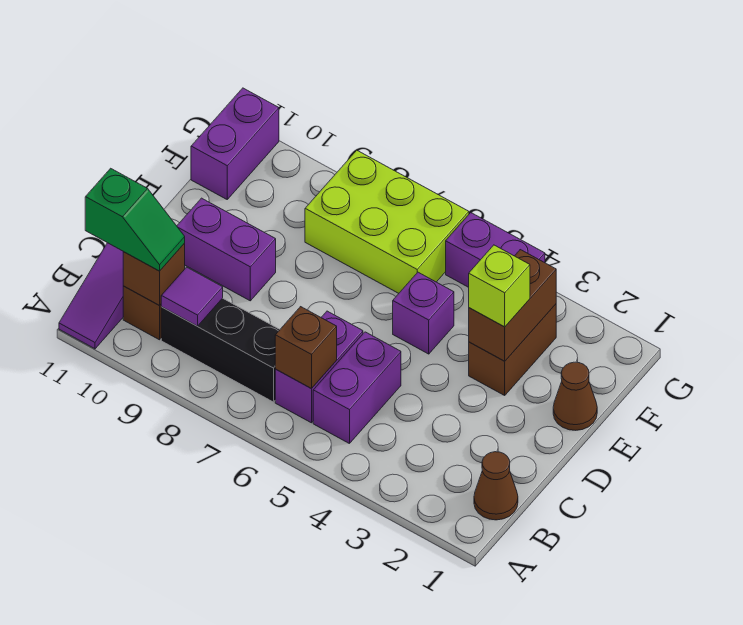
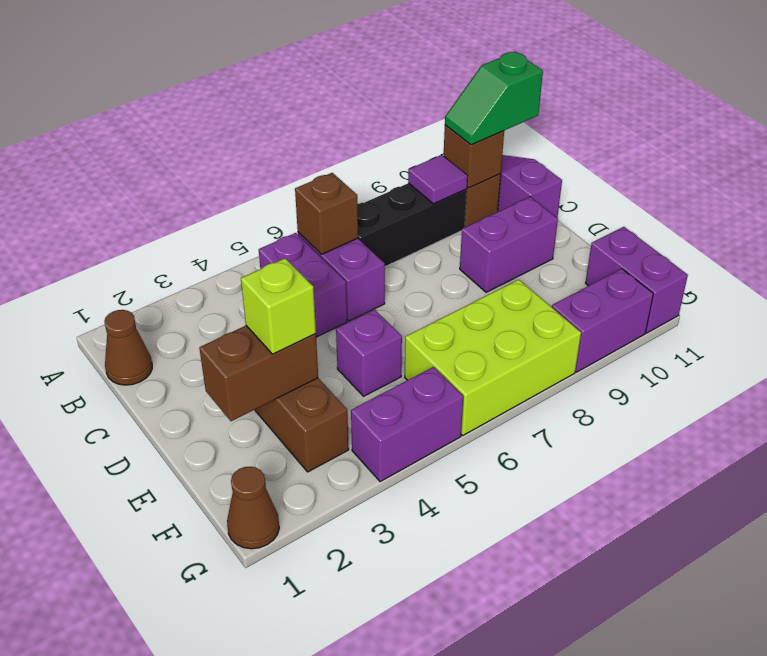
brown cone E1 level 1 -> brown cone G1 level 1
brown brick E3:F3 level 2 -> brown brick E2:E3 level 2
none -> purple brick G9:G10 level 1

